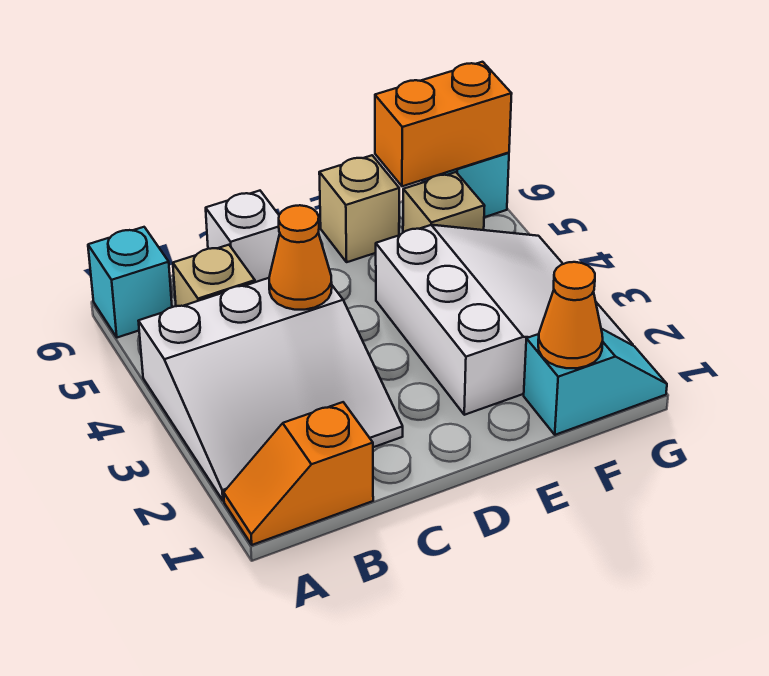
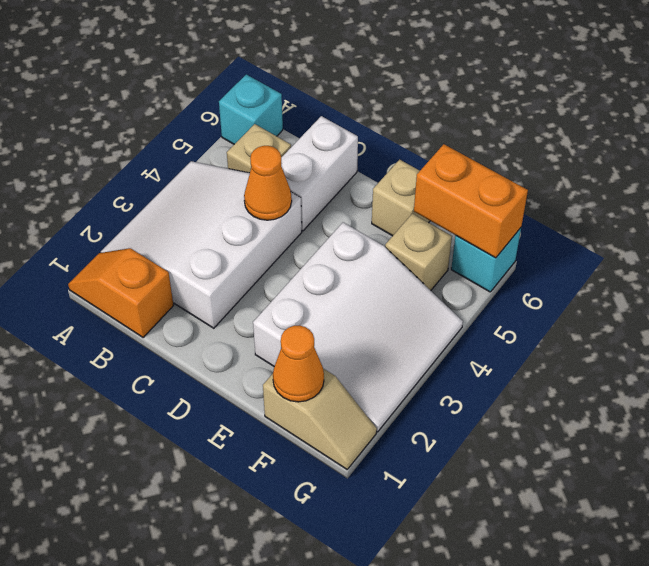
white slope A2:C4 level 1 top 4 -> white slope A2:C4 level 1 top C
white brick C6 level 1 -> white brick C5:C6 level 1
cyan slope F1:G1 level 1 top F -> tan slope F1:G1 level 1 top F

